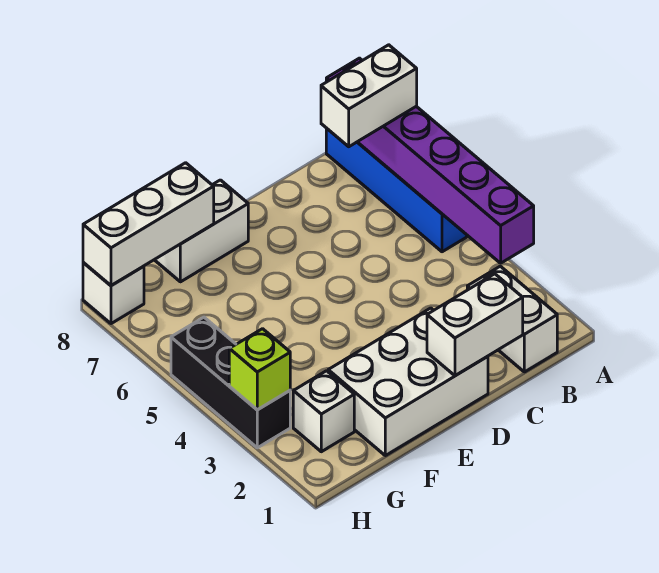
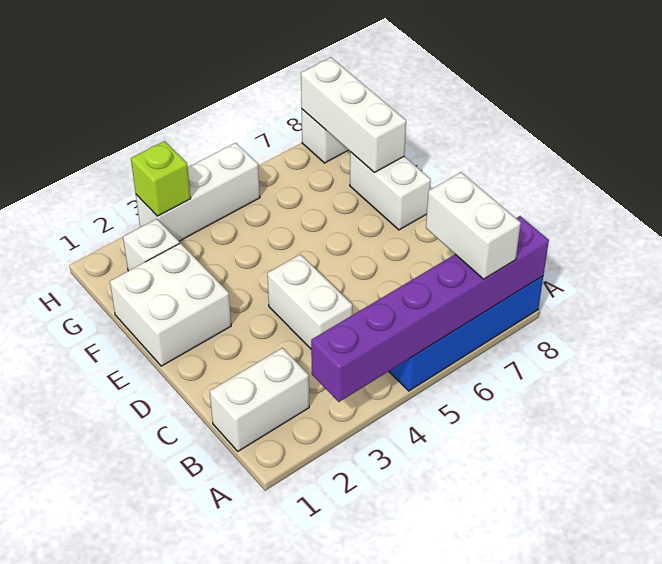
white brick C1:D1 level 2 -> white brick C4:D4 level 1
white brick D1:F2 level 1 -> white brick E1:F2 level 1
black brick H3:H5 level 1 -> white brick H3:H5 level 1

